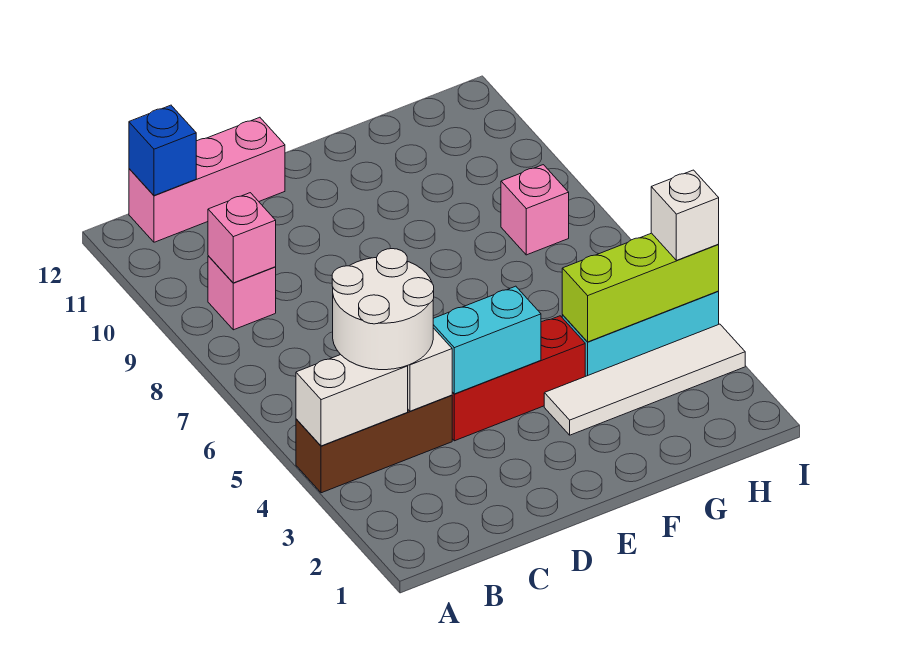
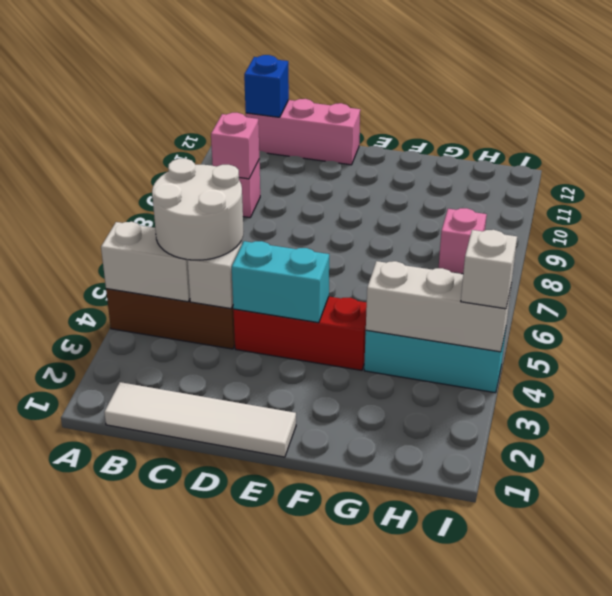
white tile F3:I3 level 1 -> white tile B1:E1 level 1
lime brick G4:I4 level 2 -> white brick G4:I4 level 2

